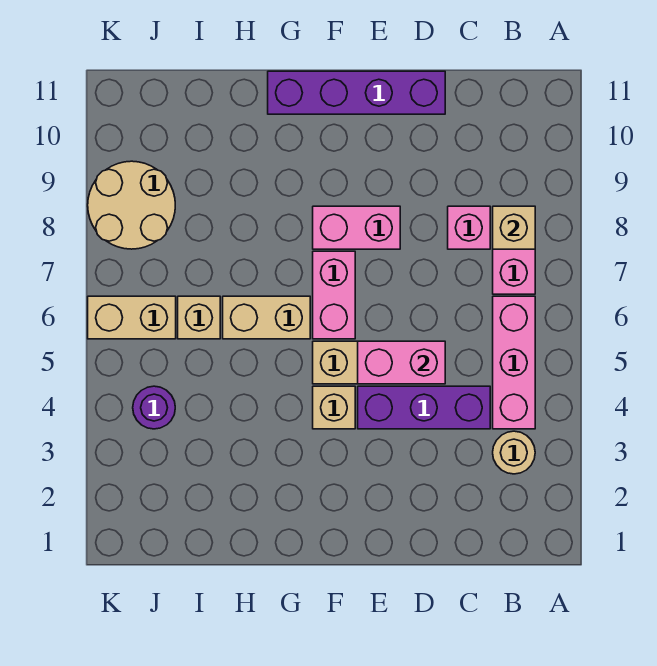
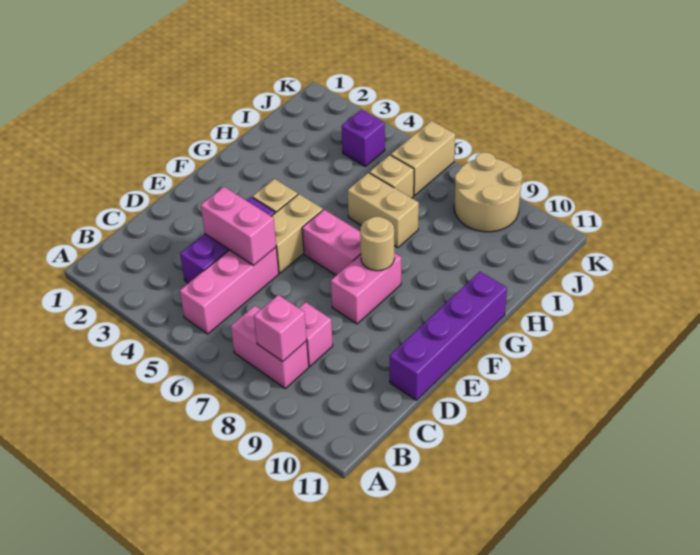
tan round brick B3 level 1 -> tan round brick F8 level 2
pink brick B4:B6 level 1 -> pink brick B5:D5 level 1
tan brick B8 level 2 -> pink brick B8 level 2
pink brick D5:E5 level 2 -> pink brick D4:D5 level 2
tan brick G6:H6 level 1 -> tan brick H6:H7 level 1
purple round brick J4 level 1 -> purple brick J4 level 1

